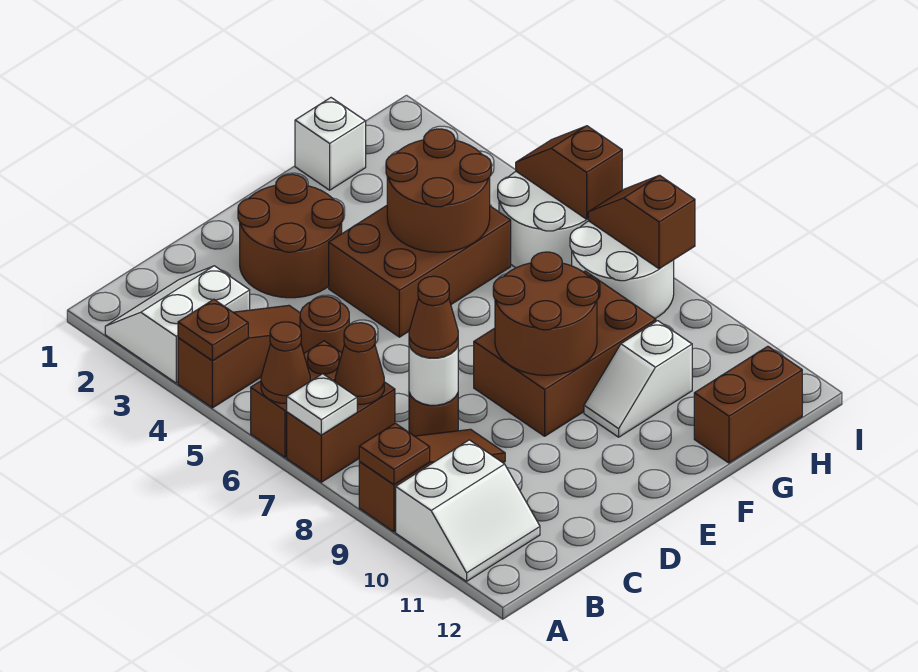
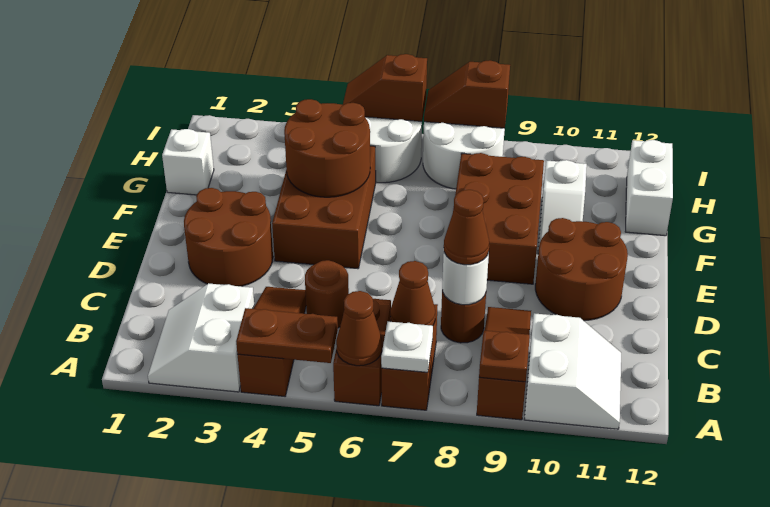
brown plate A4 level 2 -> brown plate A4:A5 level 2
brown round brick E8:F9 level 2 -> brown round brick D10:E11 level 1
brown brick G12:H12 level 1 -> white brick G12:H12 level 1

